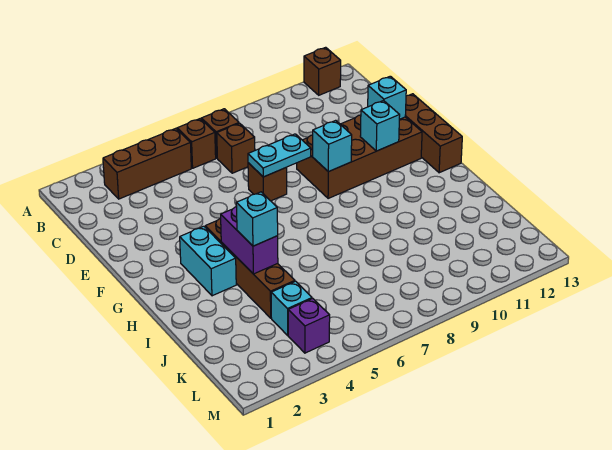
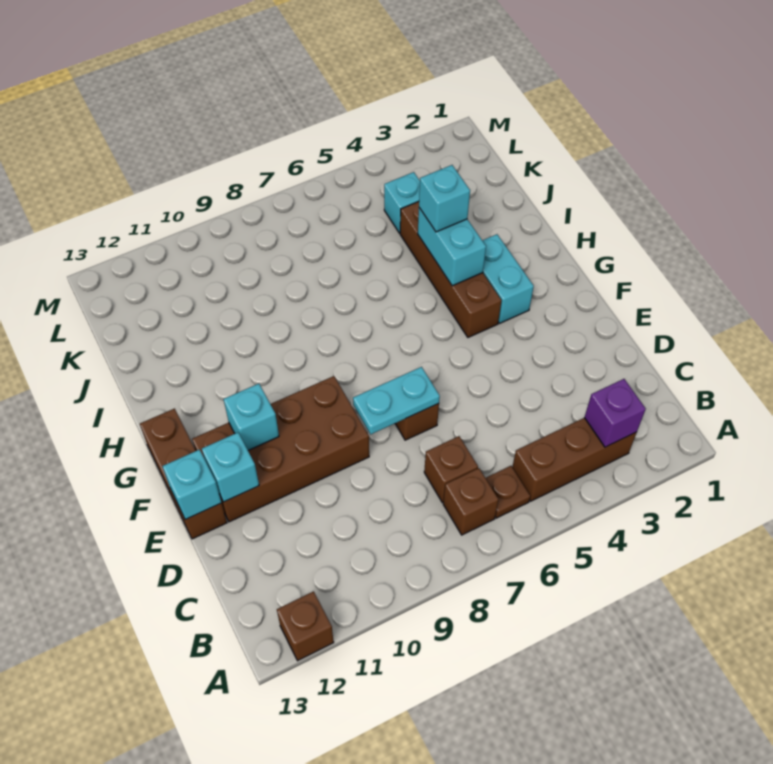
brown brick B6 level 1 -> brown plate B6 level 1
cyan brick F9 level 2 -> cyan brick E13 level 2
purple brick H4:I4 level 2 -> cyan brick H4:I4 level 2
purple brick L4 level 1 -> purple brick B3 level 2

